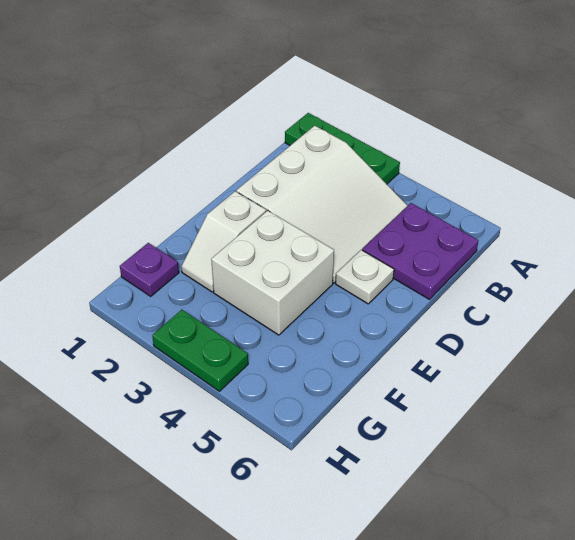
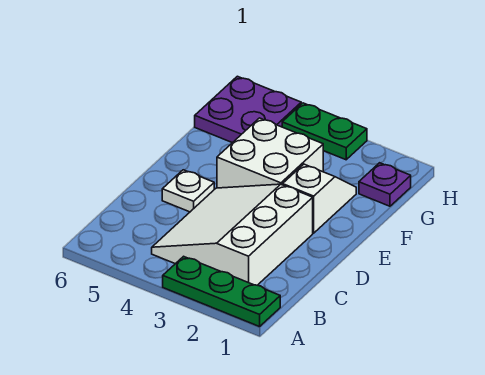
purple plate B5:C6 level 1 -> purple plate G5:H6 level 1

